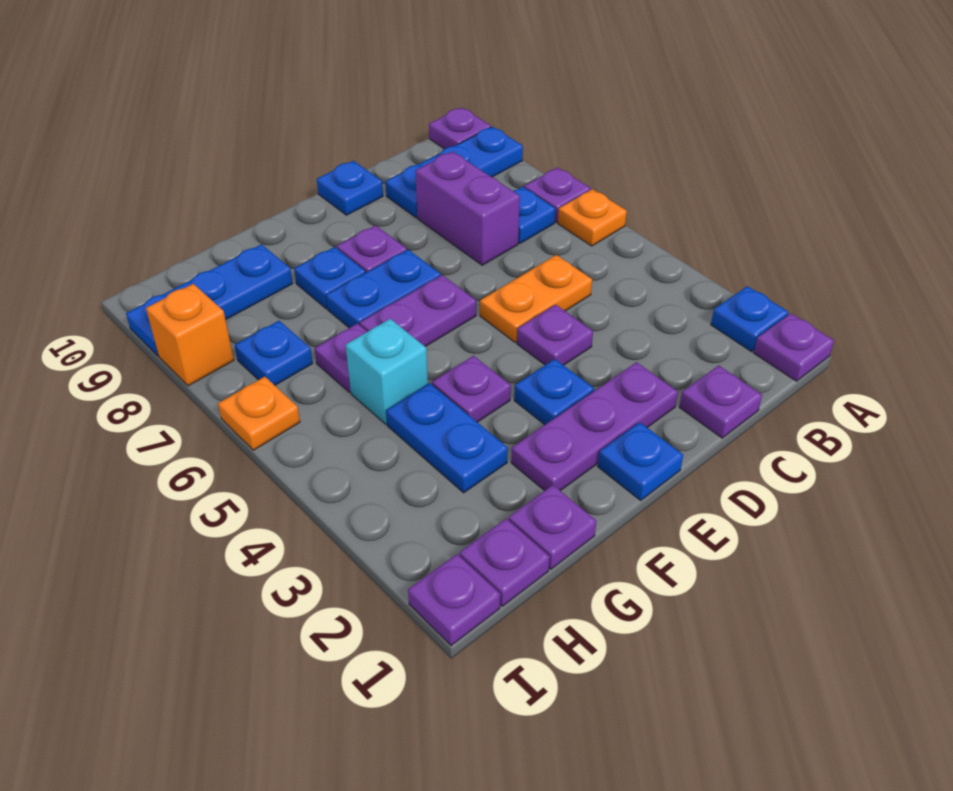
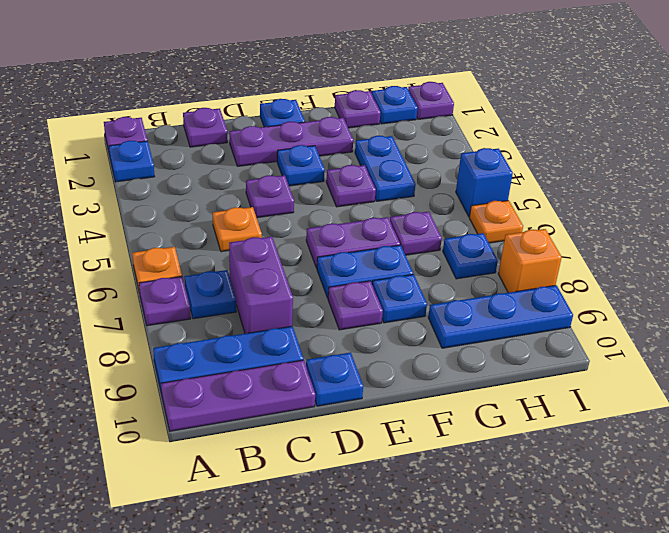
purple plate A10 level 1 -> purple plate A10:C10 level 1
orange plate C5:D5 level 1 -> orange plate C5 level 1
cyan brick G5 level 1 -> none
purple plate H1 level 1 -> blue plate H1 level 1
none -> blue brick I5 level 1

